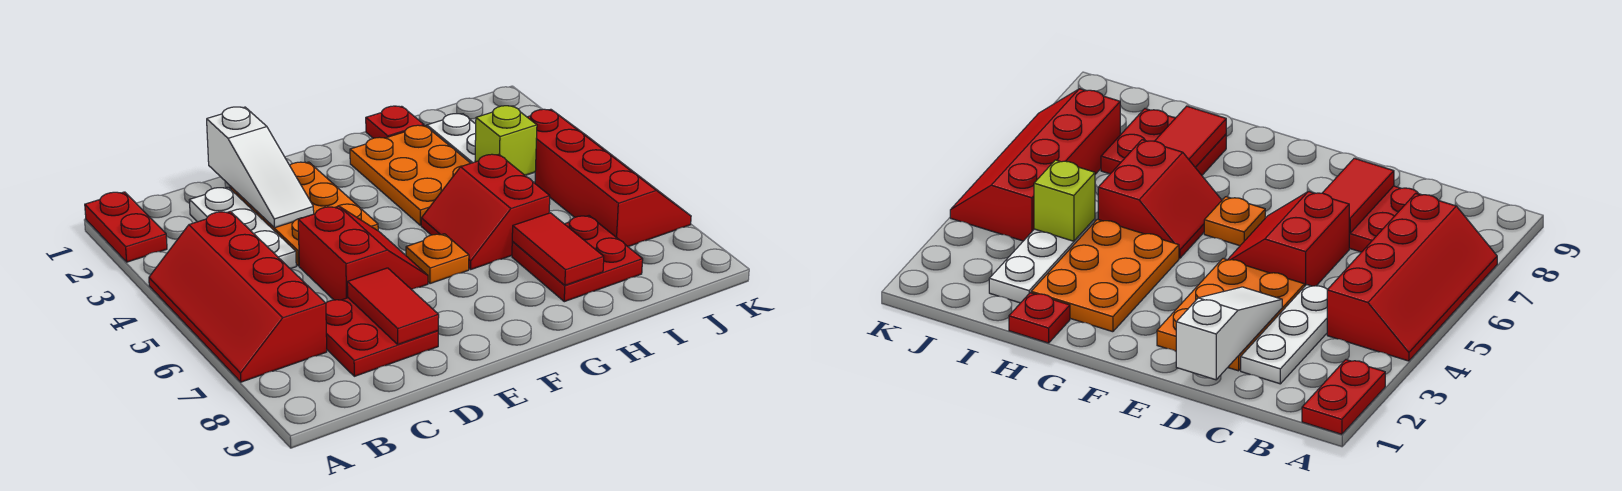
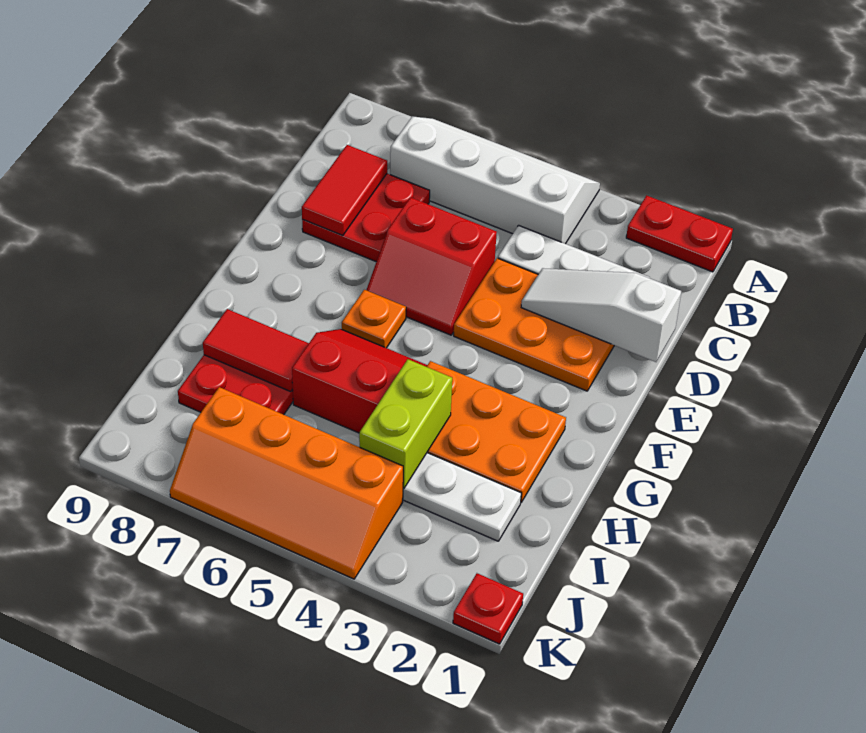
red slope A4:B7 level 1 top B -> white slope A4:B7 level 1 top B
red tile D7:D8 level 2 -> red tile C8:D8 level 2
red plate H1 level 1 -> red plate K1 level 1
lime brick I4 level 2 -> lime brick H4:I4 level 2
red slope J4:K7 level 1 top J -> orange slope J4:K7 level 1 top J

